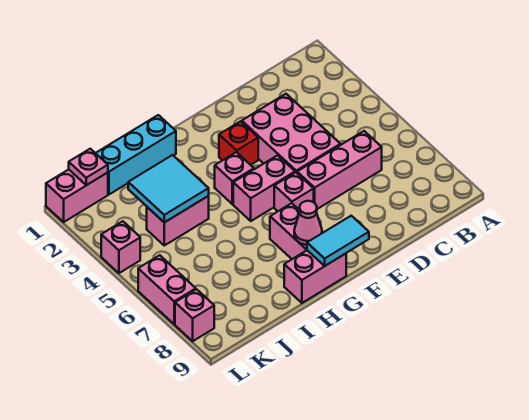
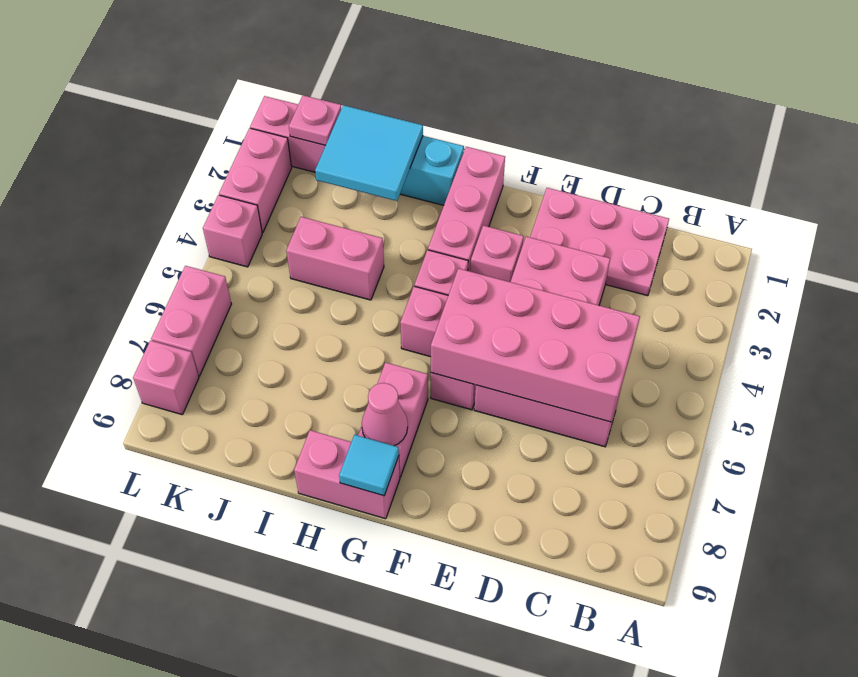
none -> pink plate C1:E2 level 1
none -> pink brick C5:F6 level 2
red brick F3 level 1 -> pink brick F3 level 1
cyan tile F9:G9 level 2 -> cyan tile G9 level 2
none -> pink brick G1:G3 level 1
cyan tile I3:J4 level 2 -> cyan tile I1:J2 level 2
none -> pink brick L2:L3 level 1

